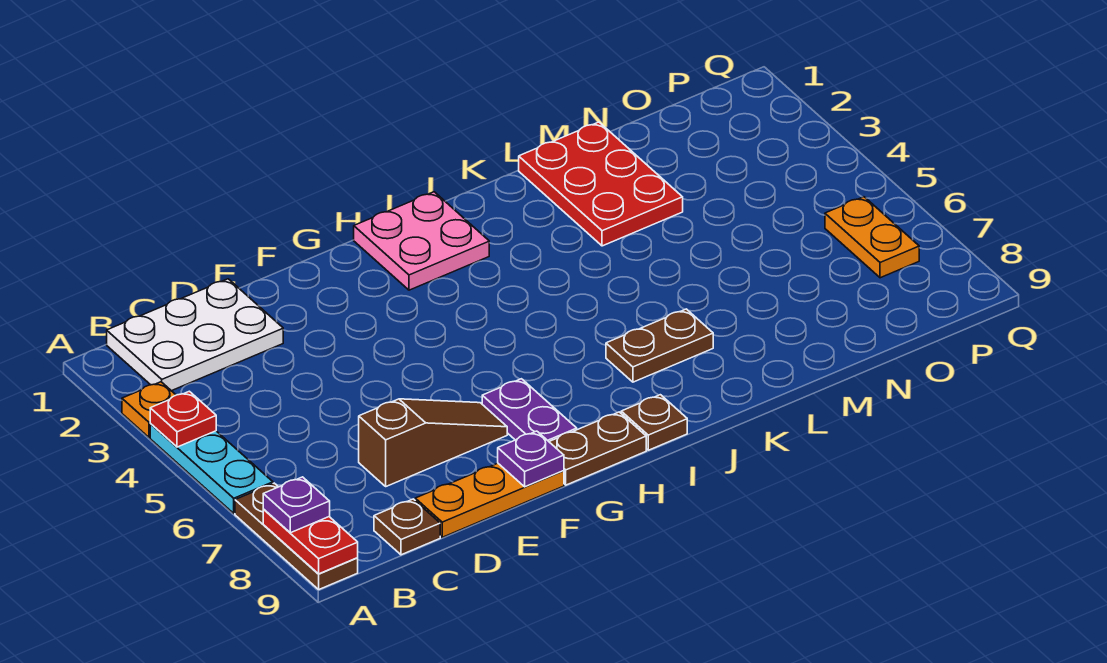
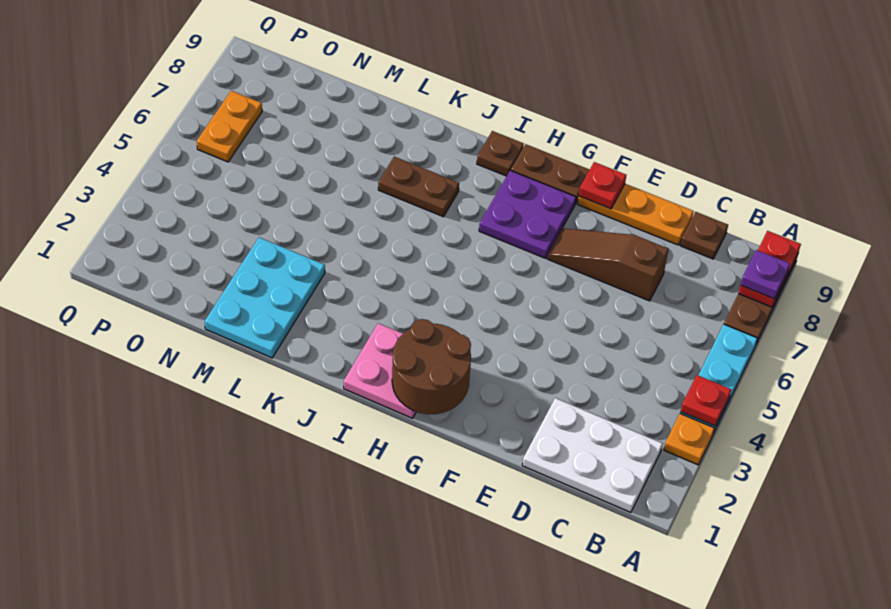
purple plate F9 level 2 -> red plate F9 level 2
none -> brown round brick G1:H2 level 2
purple plate G7:G8 level 1 -> purple plate G7:H8 level 1
red plate L1:M3 level 1 -> cyan plate L1:M3 level 1

